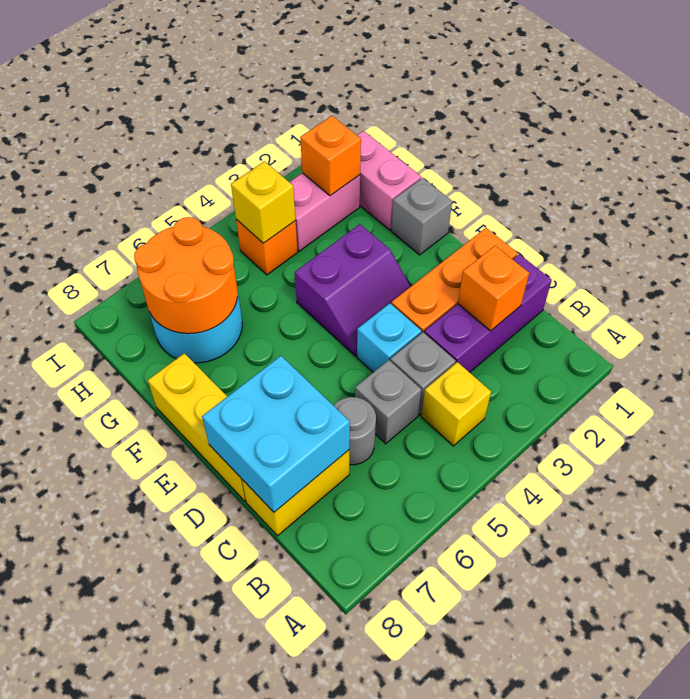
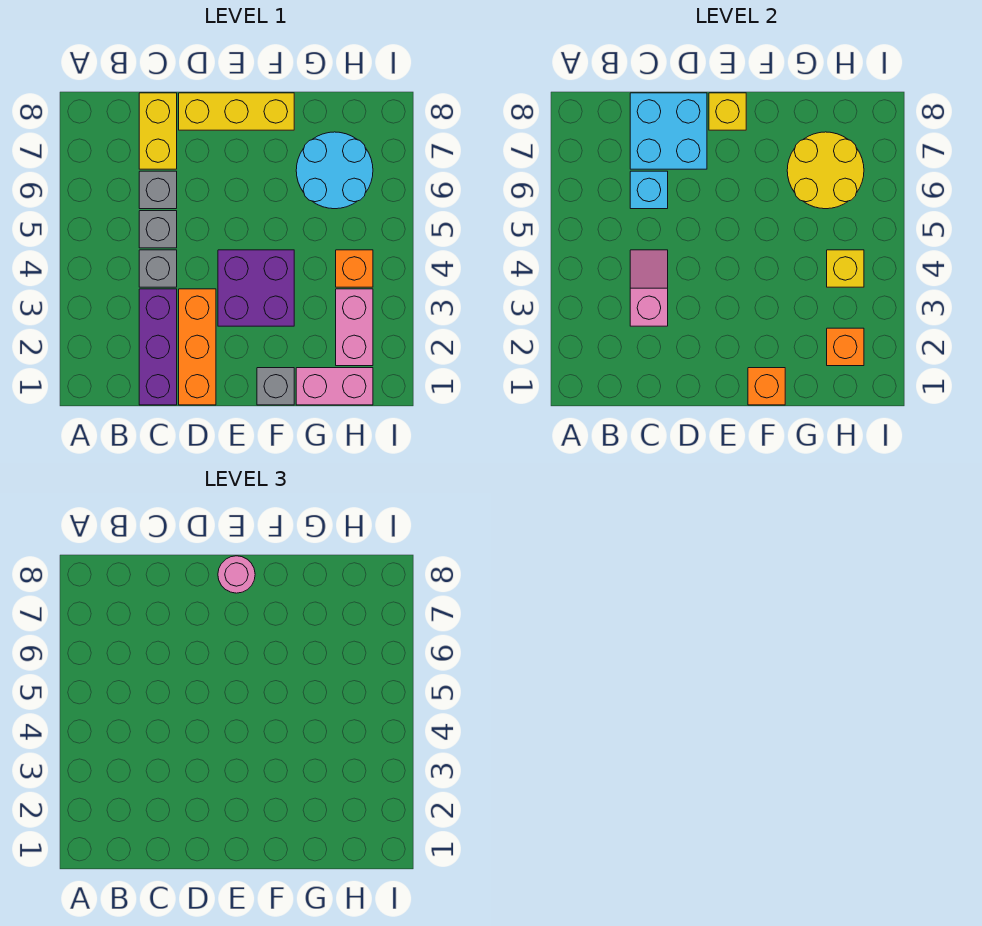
yellow brick B4 level 1 -> yellow brick E8 level 2
orange brick C2 level 2 -> orange brick F1 level 2
none -> pink slope C3:C4 level 2 top 3
grey round brick C6 level 1 -> grey brick C6 level 1
cyan brick D4 level 1 -> cyan brick C6 level 2
purple slope E3:F4 level 1 top F -> purple brick E3:F4 level 1
none -> pink round brick E8 level 3
orange round brick G6:H7 level 2 -> yellow round brick G6:H7 level 2

